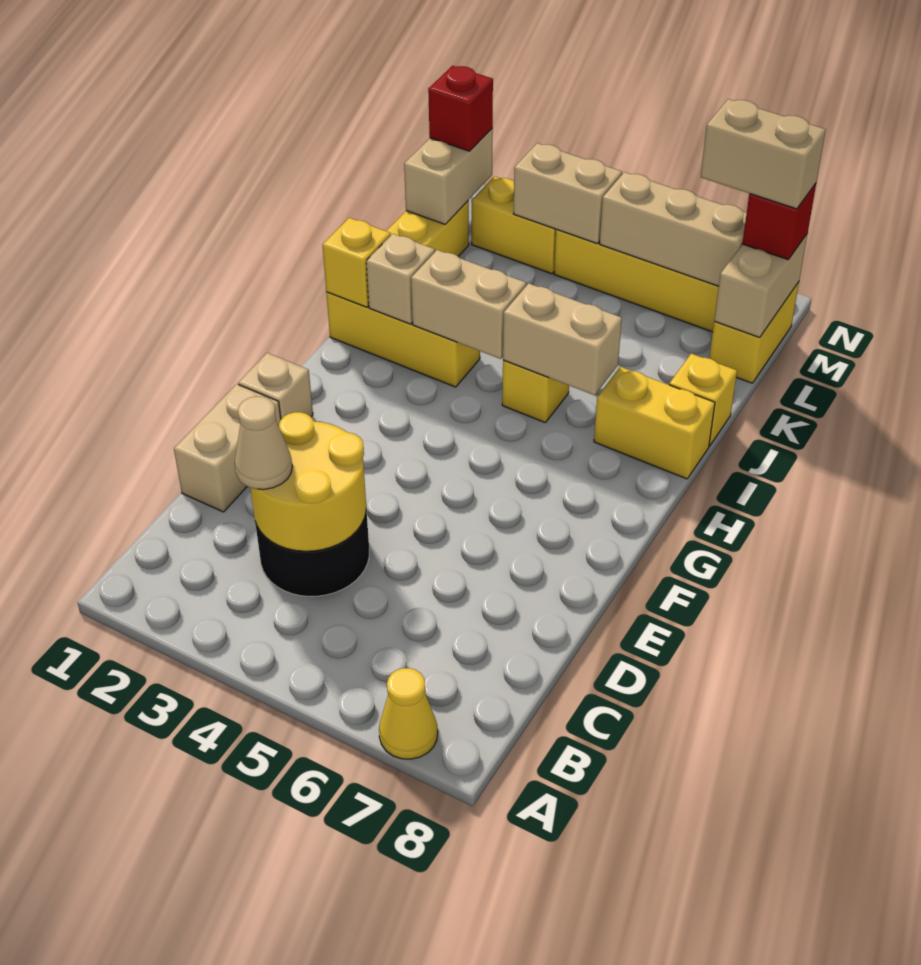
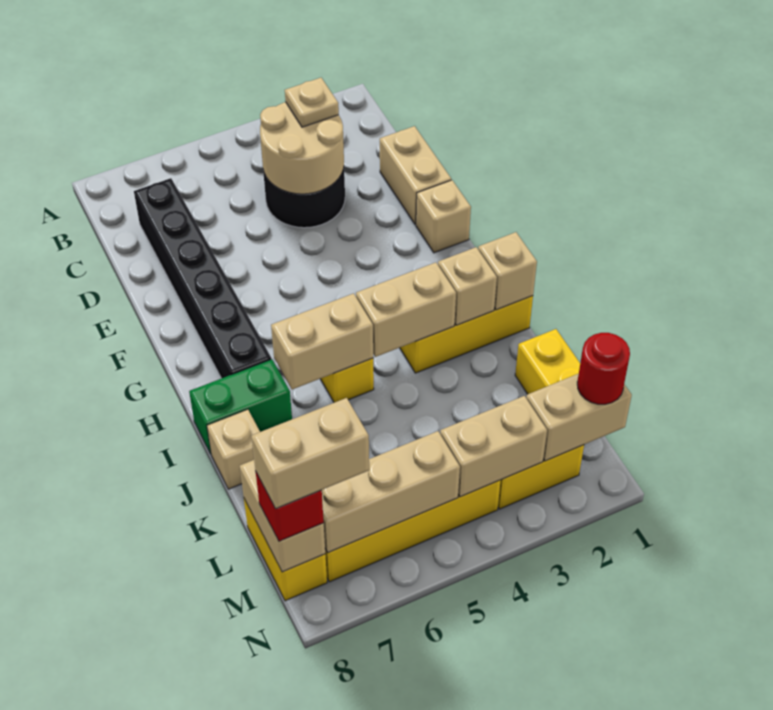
yellow cone A7 level 1 -> none
yellow round brick C3:D4 level 2 -> tan round brick C3:D4 level 2
tan cone C3 level 3 -> tan plate C3 level 3
none -> black brick C7:H7 level 1
yellow brick I1 level 2 -> tan brick I1 level 2
yellow brick I7:I8 level 1 -> green brick I7:I8 level 1
yellow brick J8 level 1 -> tan brick J8 level 1
tan brick L1:M1 level 2 -> tan brick M1:M2 level 2
red brick M1 level 3 -> red round brick M1 level 3

